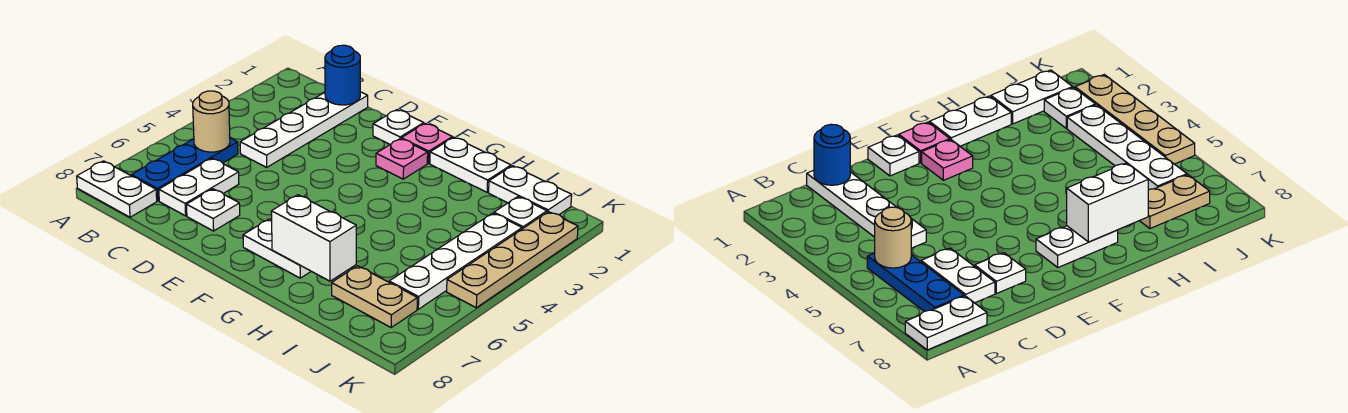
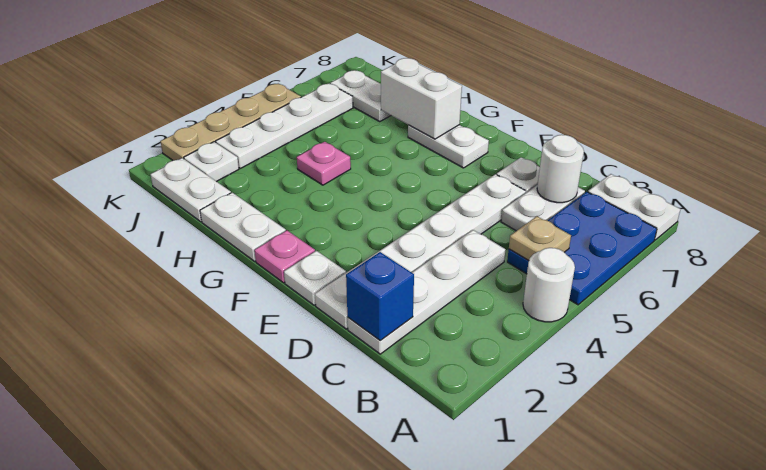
none -> white round brick A4 level 1
blue plate B5:B7 level 1 -> blue plate A5:B7 level 1
tan round brick B5 level 2 -> tan plate B5 level 2
blue round brick C1 level 2 -> blue brick C1 level 2
none -> white round brick C7 level 2
none -> white plate D1:D6 level 1
pink plate F2 level 1 -> pink plate H4 level 1
tan plate I7:J7 level 1 -> white plate I7:J7 level 1

